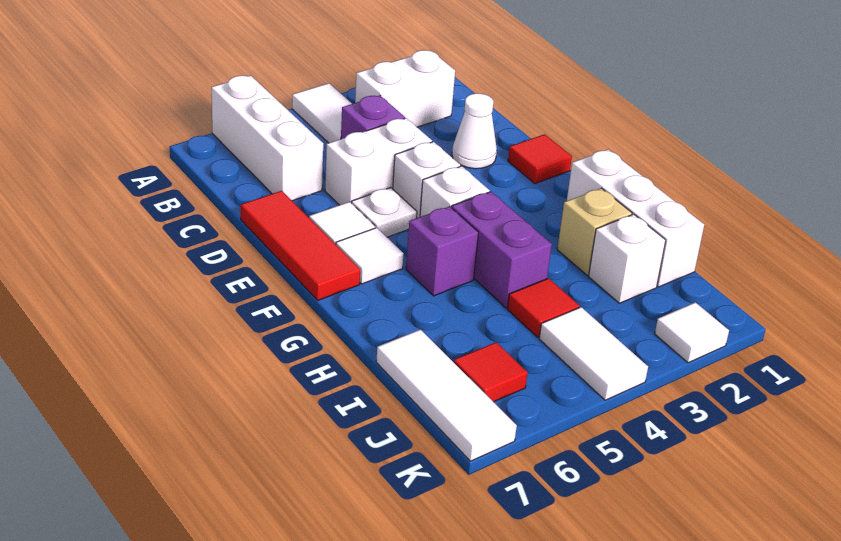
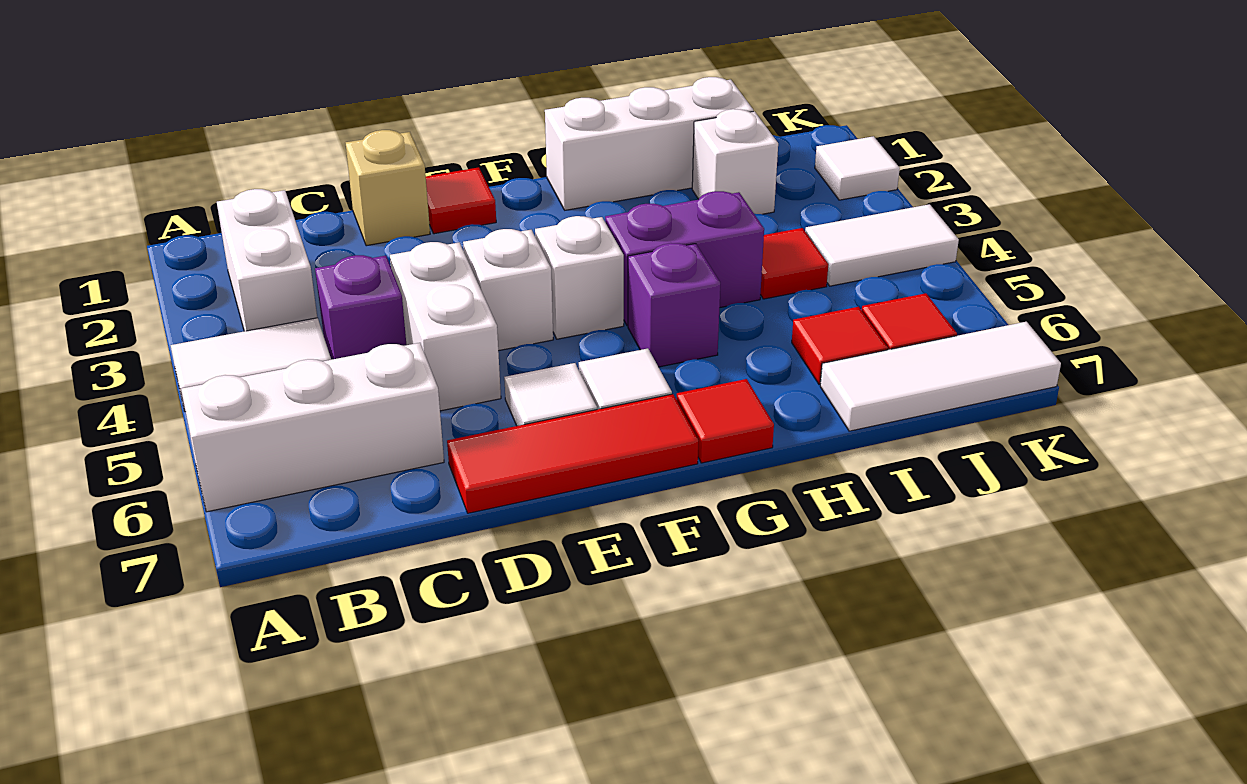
white cone D2 level 1 -> none
white plate E5 level 1 -> none
none -> red tile G7 level 1
tan brick H2 level 1 -> tan brick D1 level 1
none -> red tile I6 level 1

